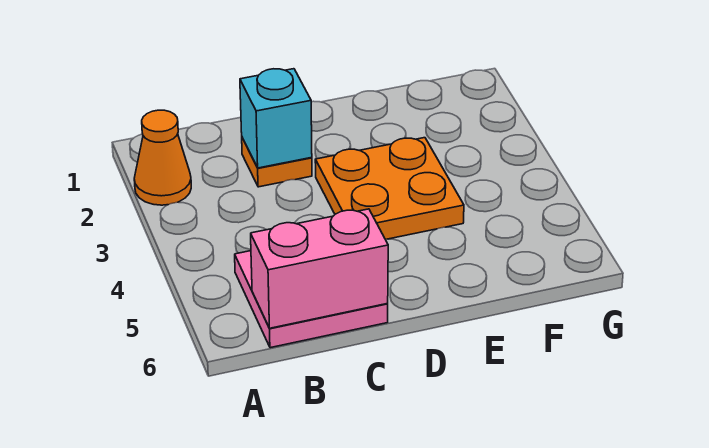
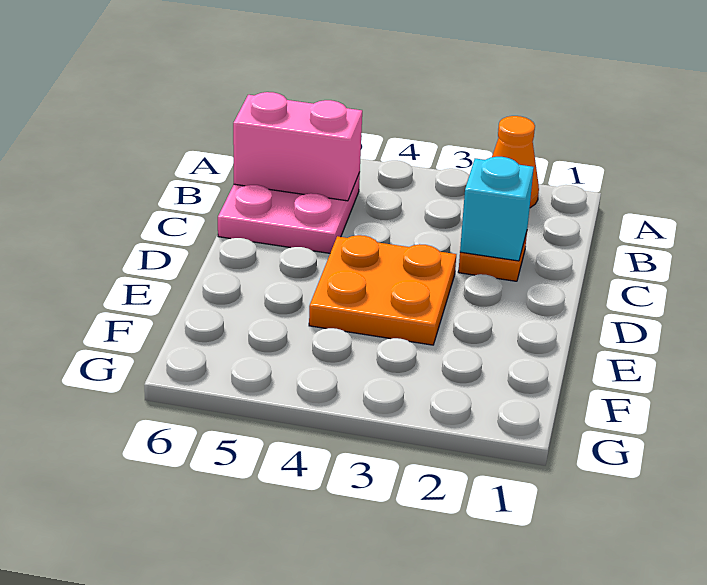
pink brick B6:C6 level 2 -> pink brick B5:B6 level 2

